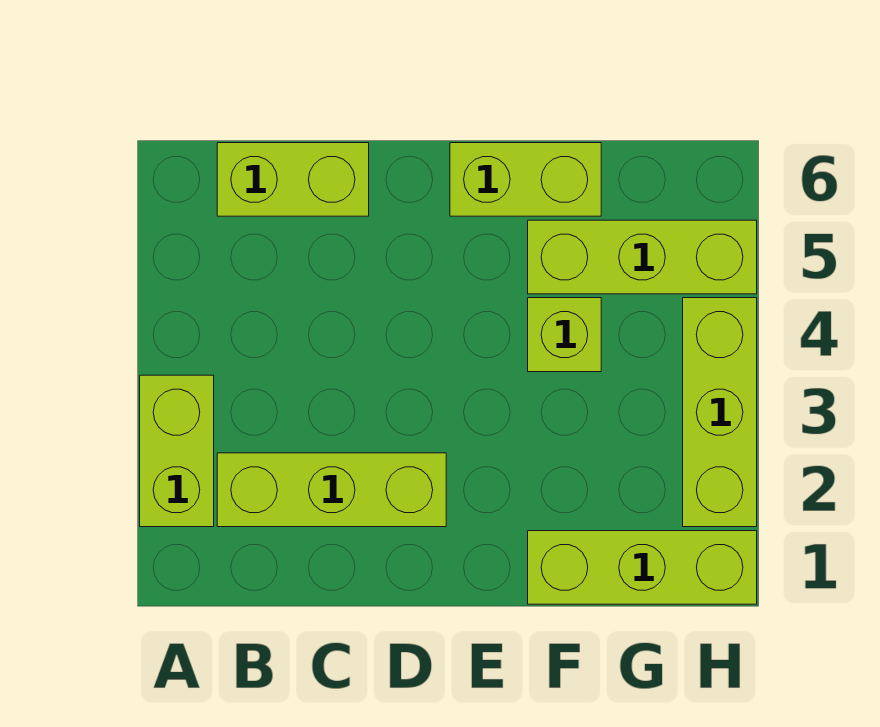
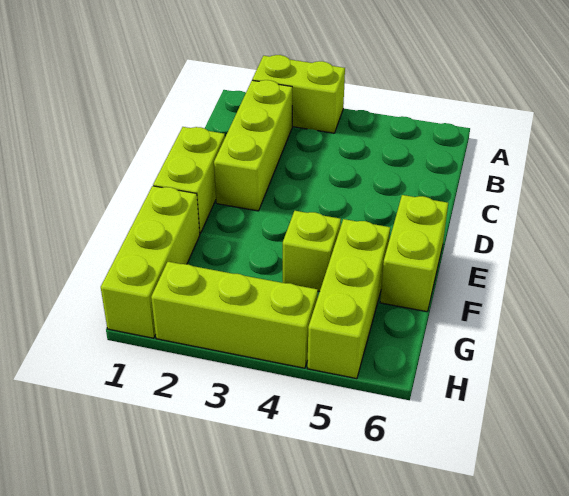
lime brick B6:C6 level 1 -> lime brick D1:E1 level 1

